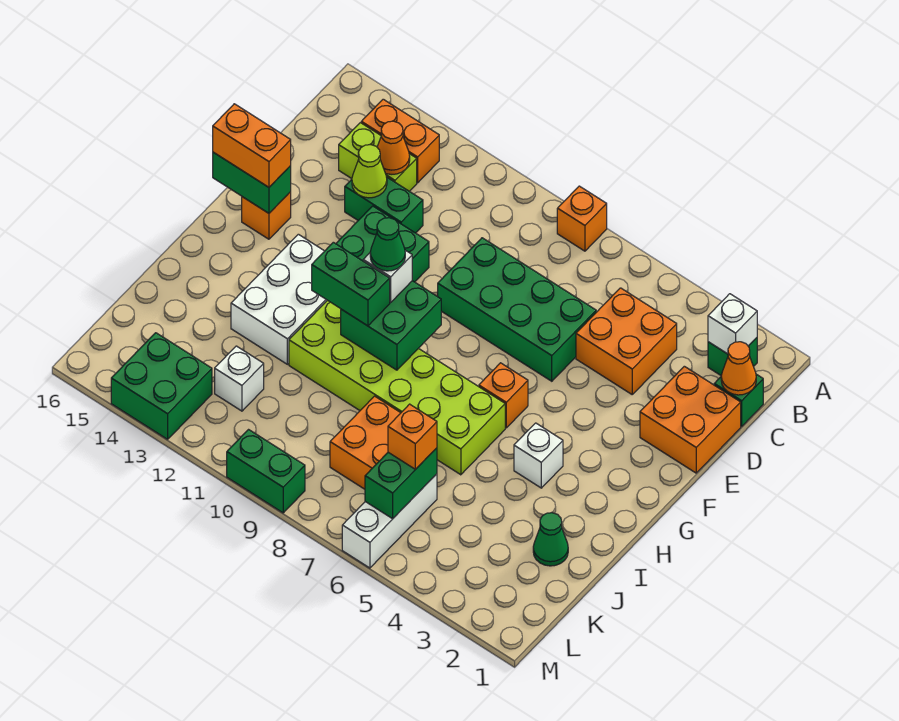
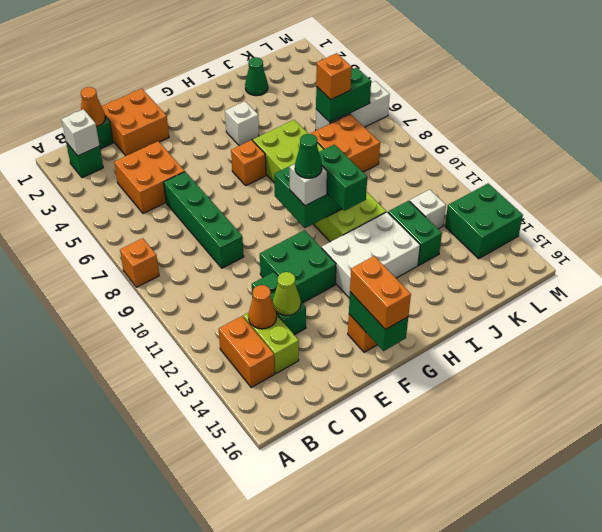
green brick D6:E9 level 1 -> green brick D6:D9 level 1
green brick M9:M10 level 1 -> green brick J12:J13 level 1

